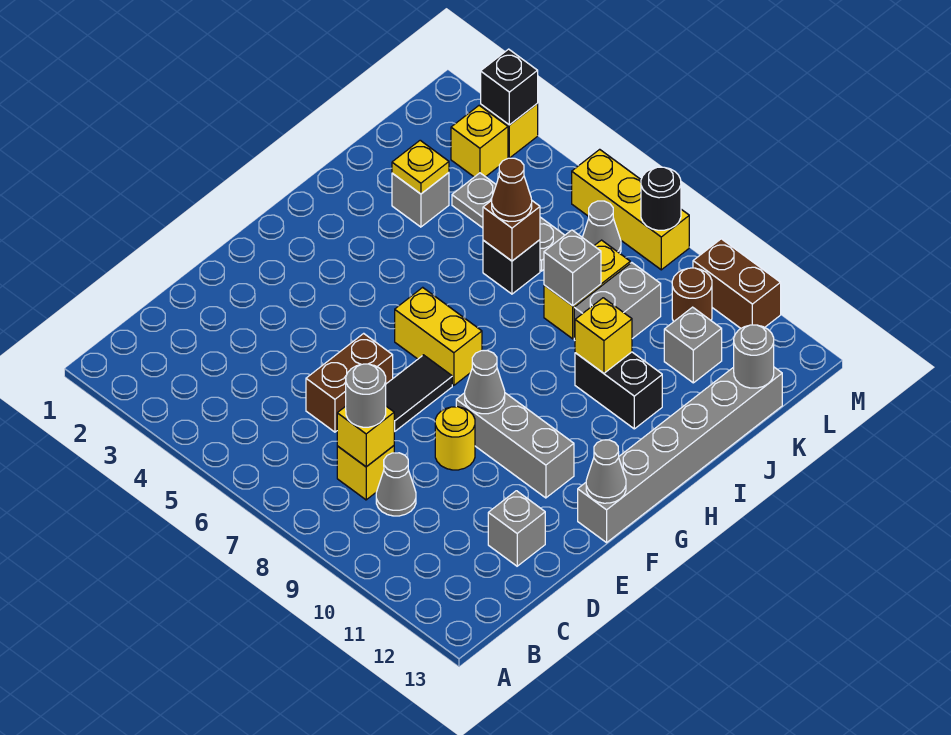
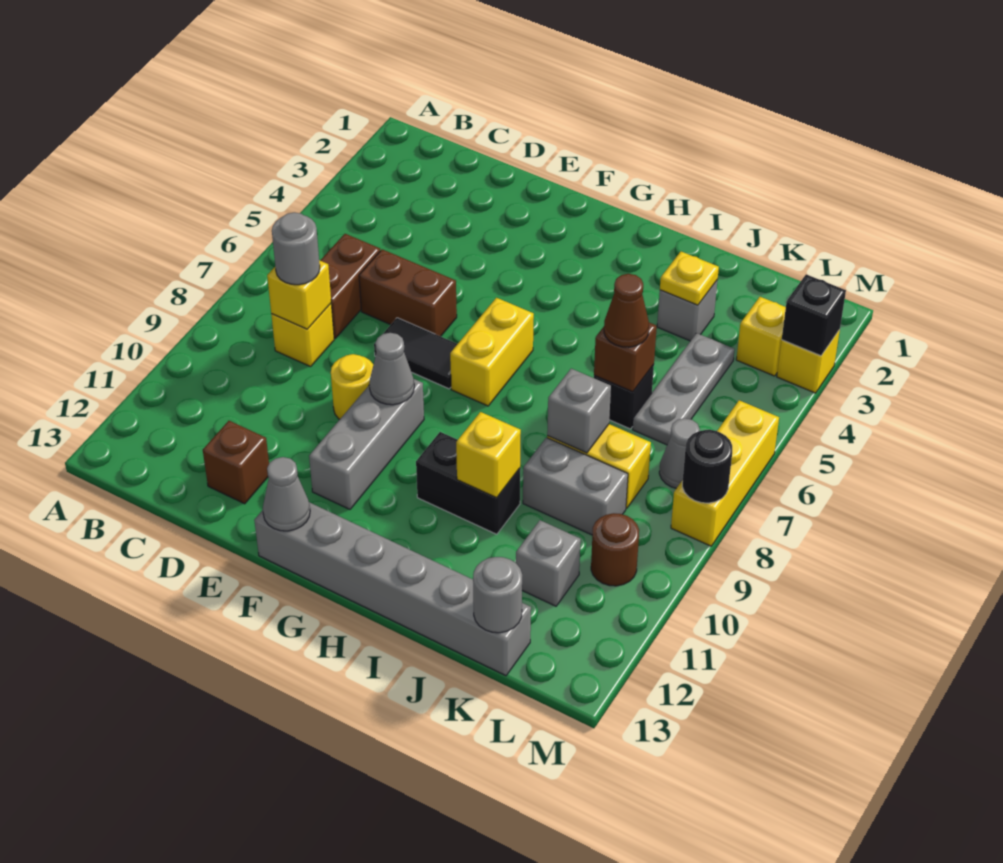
grey cone C9 level 1 -> none
grey brick D12 level 1 -> brown brick D12 level 1
black brick I10:I11 level 1 -> black brick H10:I10 level 1
brown brick M10:M11 level 1 -> brown brick C6:C7 level 1

